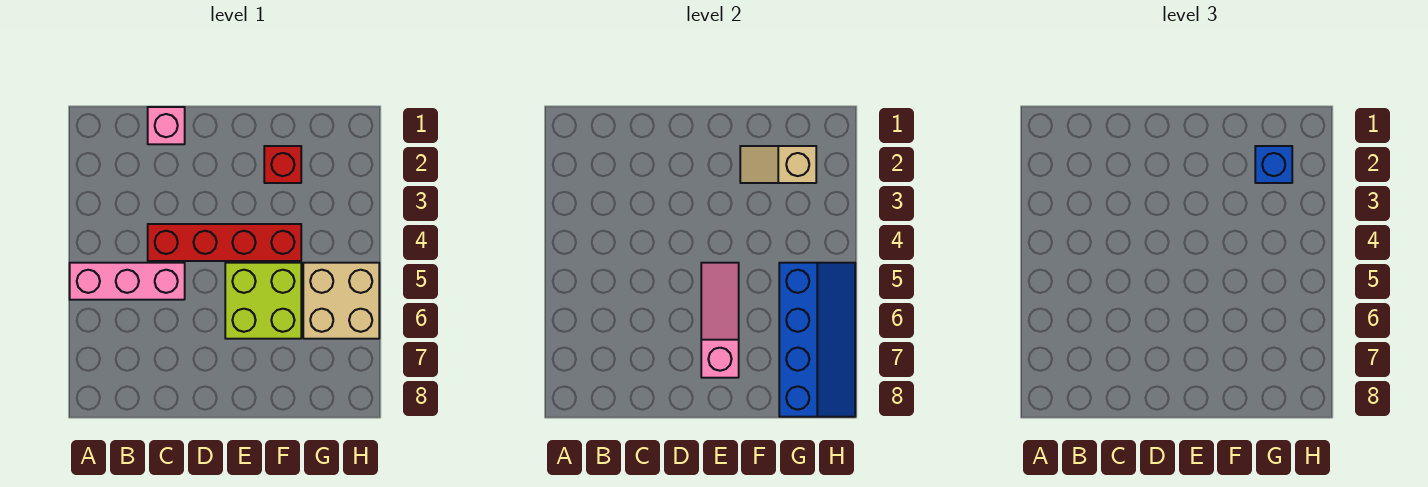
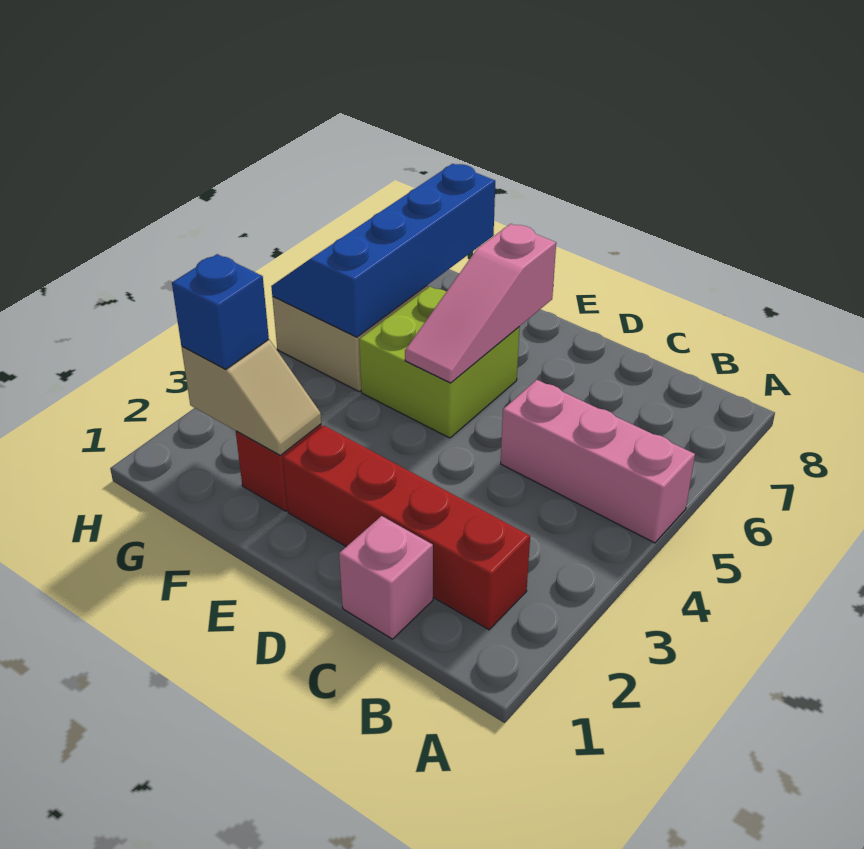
red brick C4:F4 level 1 -> red brick B2:E2 level 1

